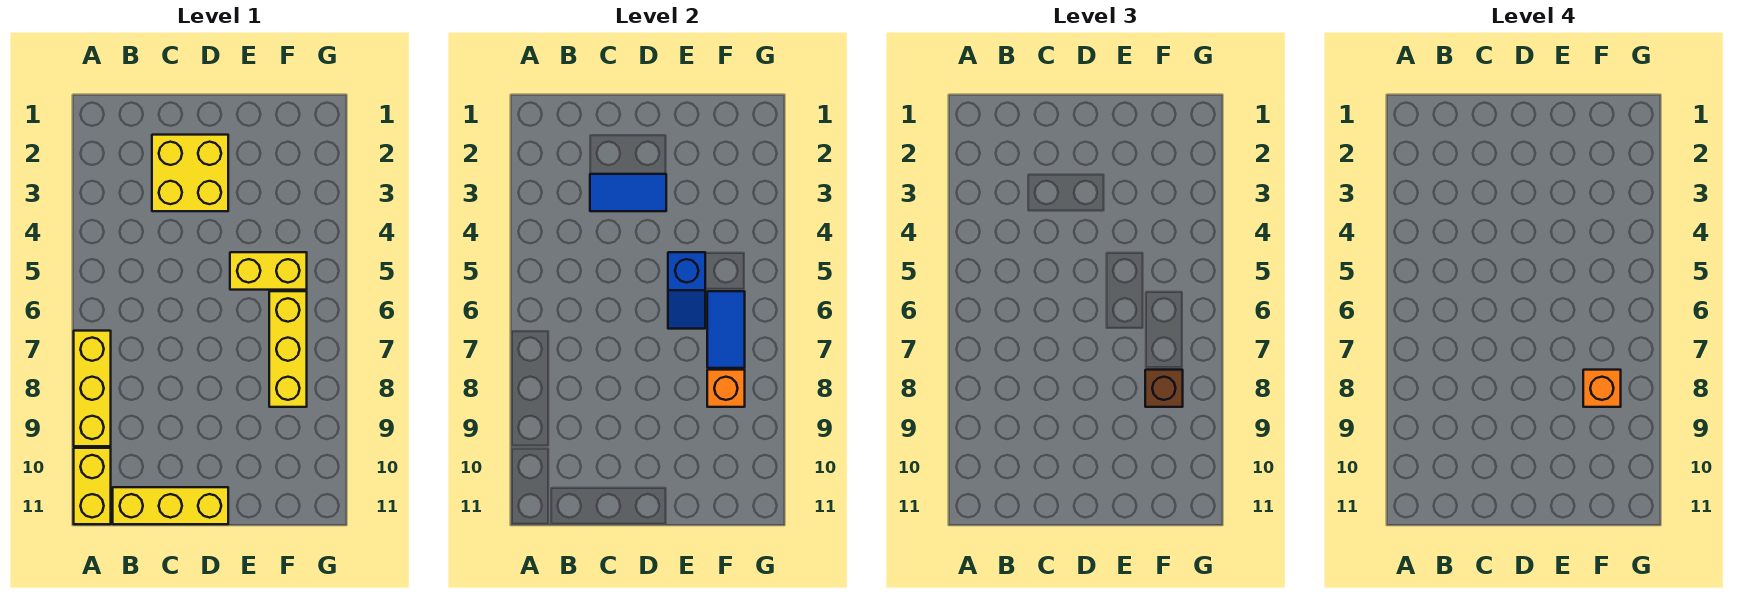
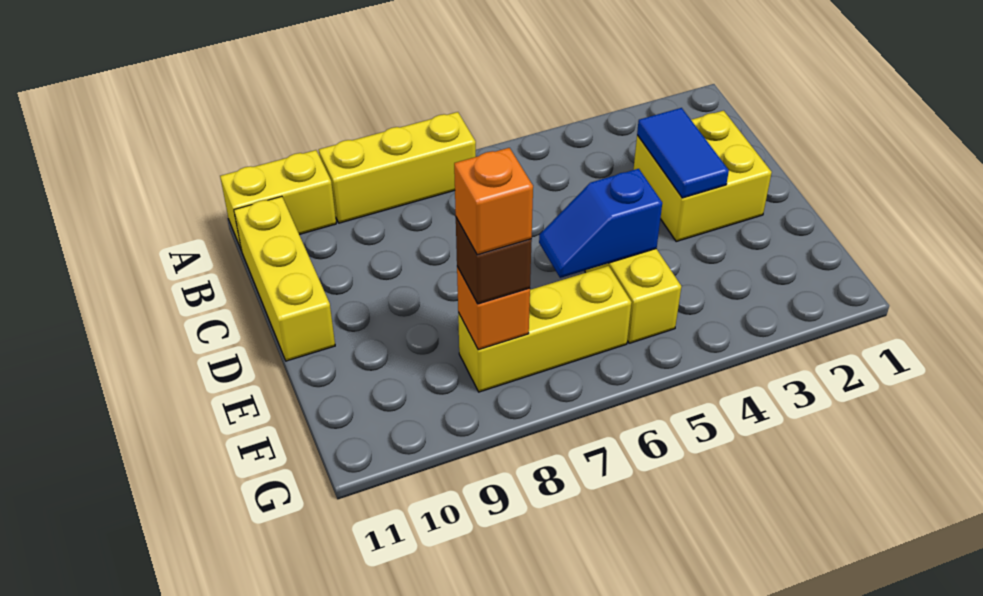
blue tile F6:F7 level 2 -> none

